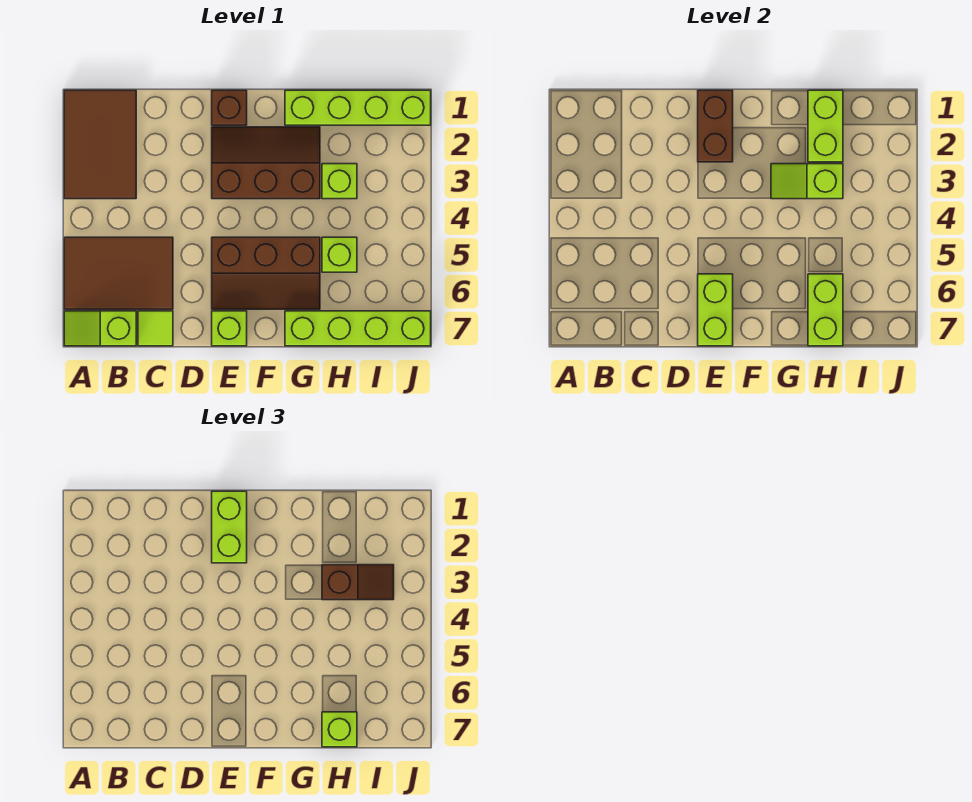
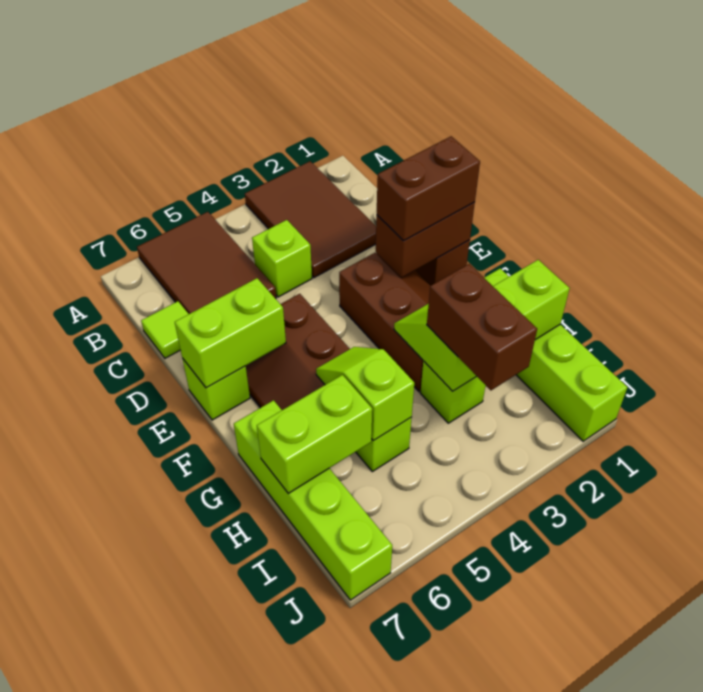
brown tile A1:B3 level 1 -> brown tile A2:C3 level 1
lime slope A7:B7 level 1 top B -> lime slope G5:H5 level 2 top H
lime brick E1:E2 level 3 -> brown brick E1:E2 level 3
brown slope H3:I3 level 3 top H -> brown brick H3:I3 level 3
lime brick H7 level 3 -> lime brick C4 level 1

